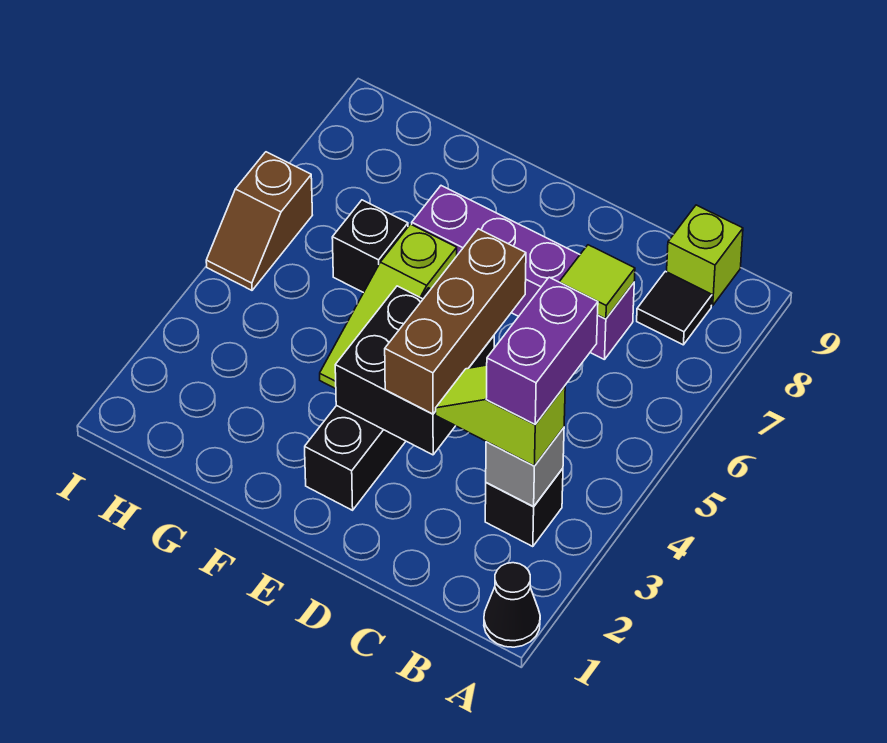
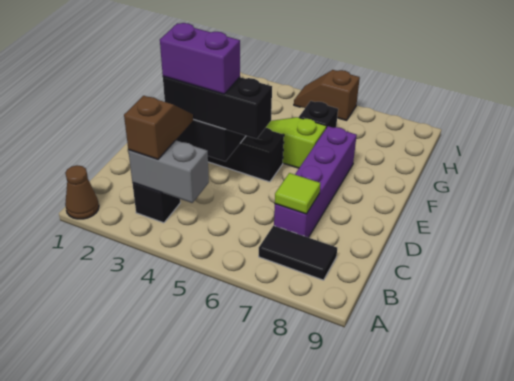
black cone A1 level 1 -> brown cone A1 level 1
grey brick B3 level 2 -> grey brick B3:B4 level 2
lime slope B3:C3 level 3 top B -> brown slope B3:C3 level 3 top B
purple brick B3:B4 level 4 -> purple brick D3:D4 level 4
black tile B8 level 1 -> black tile B7:B8 level 1
lime brick B9 level 1 -> none
brown brick D3:D5 level 3 -> black brick D3:D5 level 3

